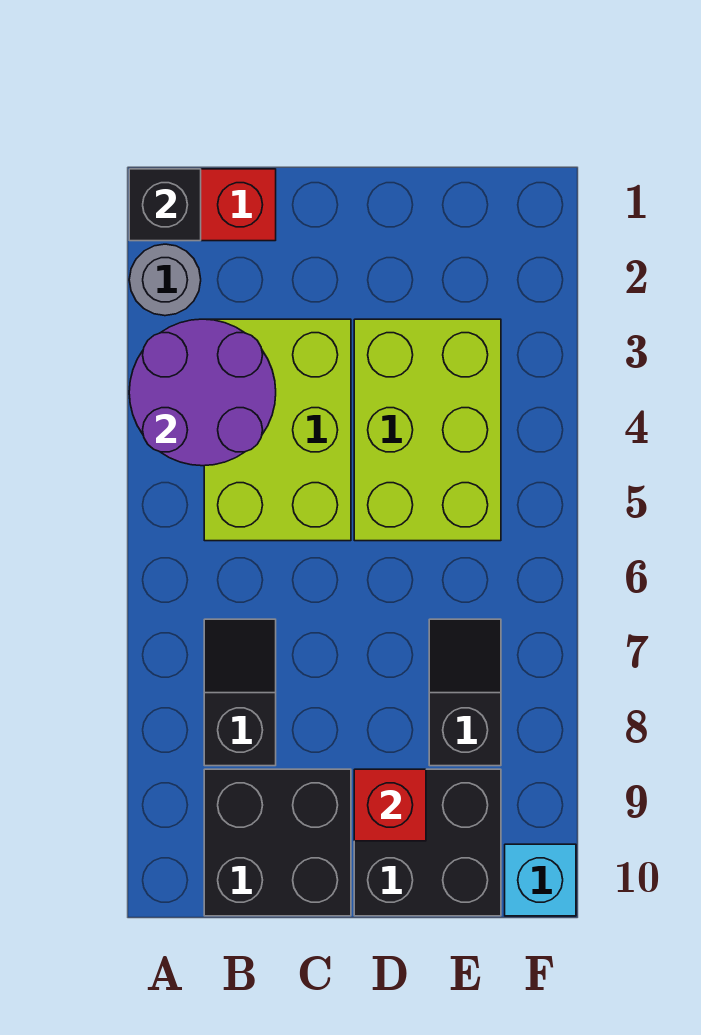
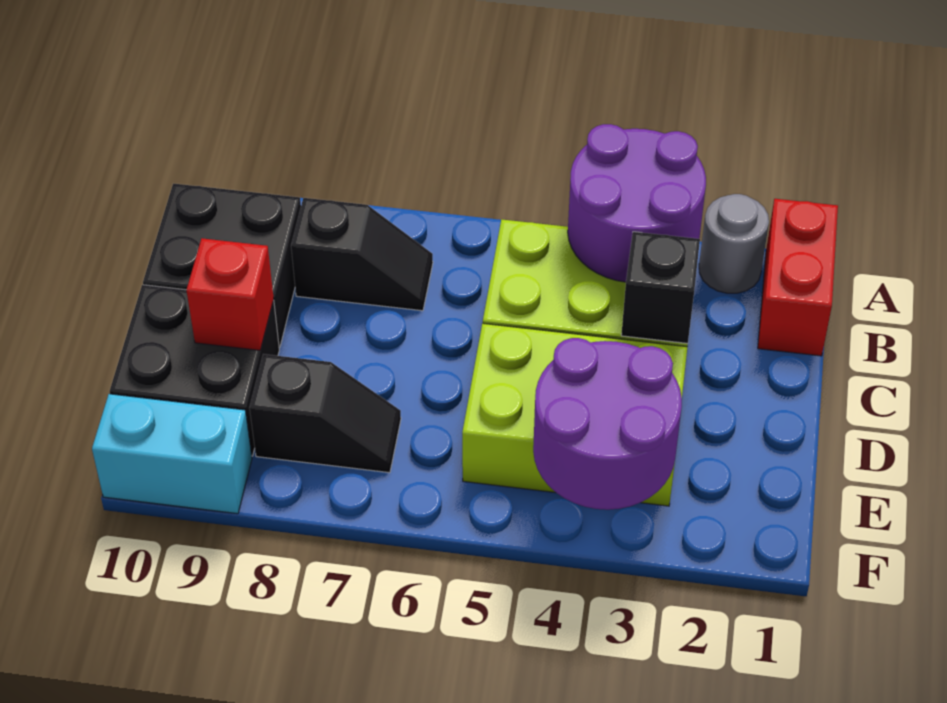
black brick A1 level 2 -> black brick C3 level 2
none -> purple round brick E3:F4 level 2
cyan brick F10 level 1 -> cyan brick F9:F10 level 1

